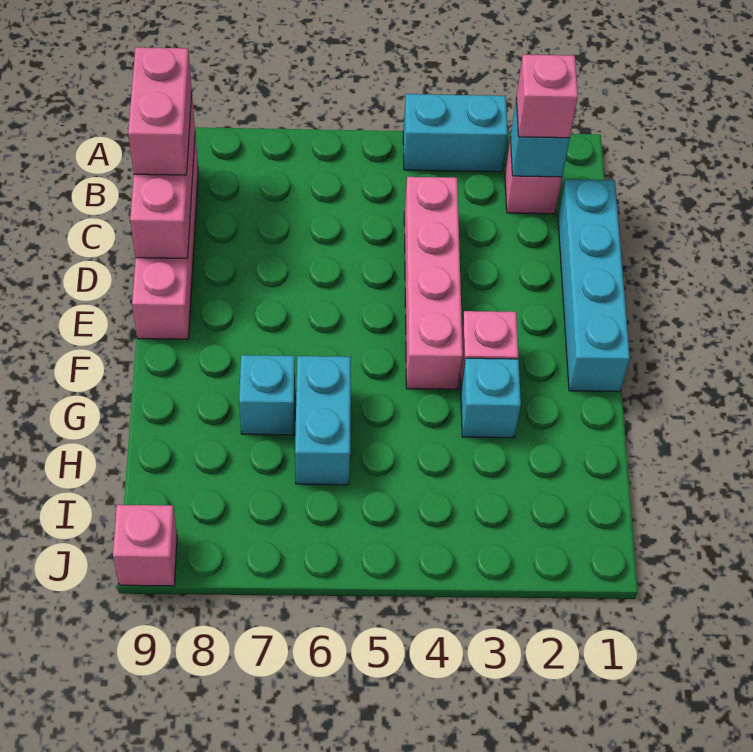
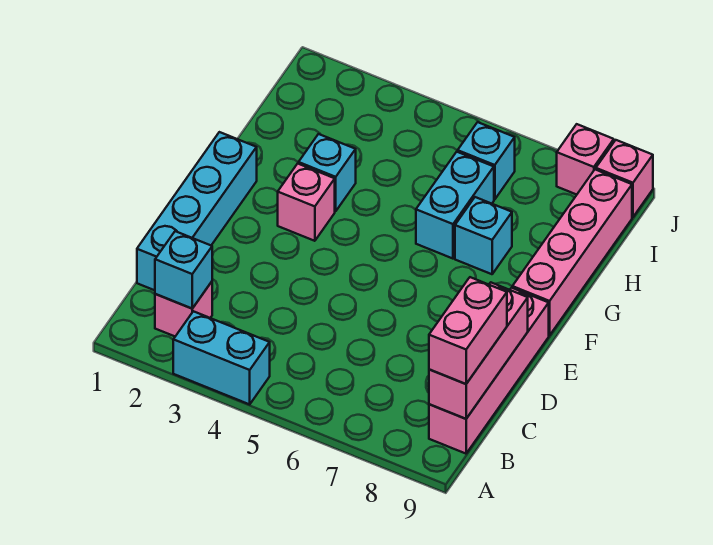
pink brick B2 level 3 -> pink brick J8 level 1
pink brick C4:F4 level 1 -> pink brick F9:I9 level 1
none -> cyan brick I6 level 1

